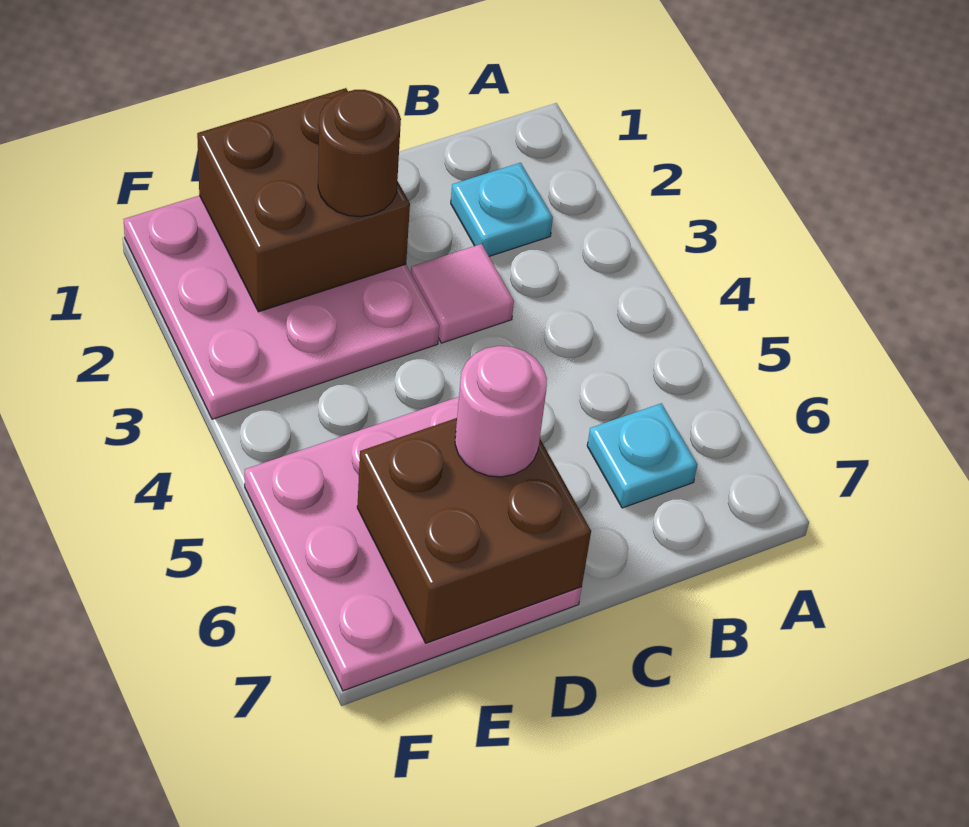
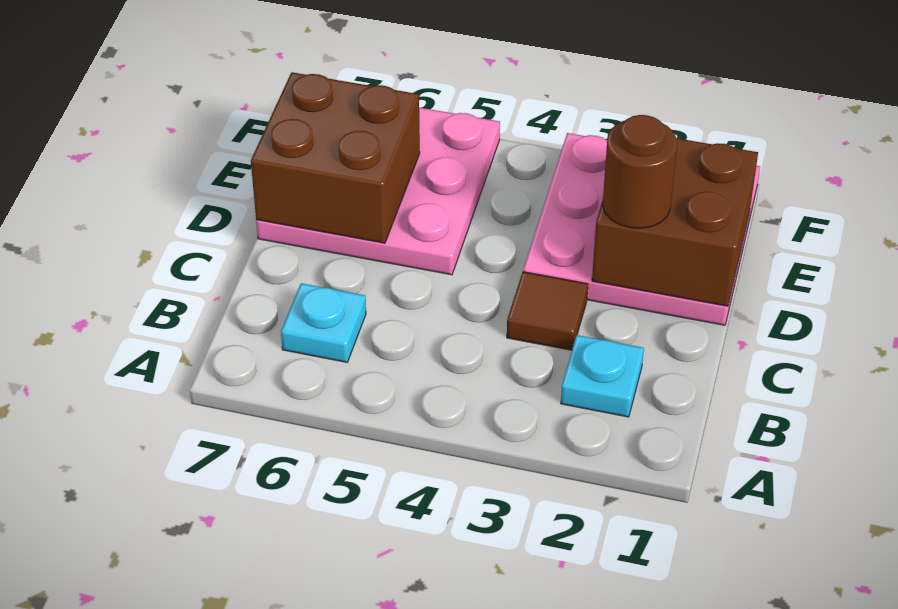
pink tile C3 level 1 -> brown tile C3 level 1
pink round brick D6 level 3 -> none

